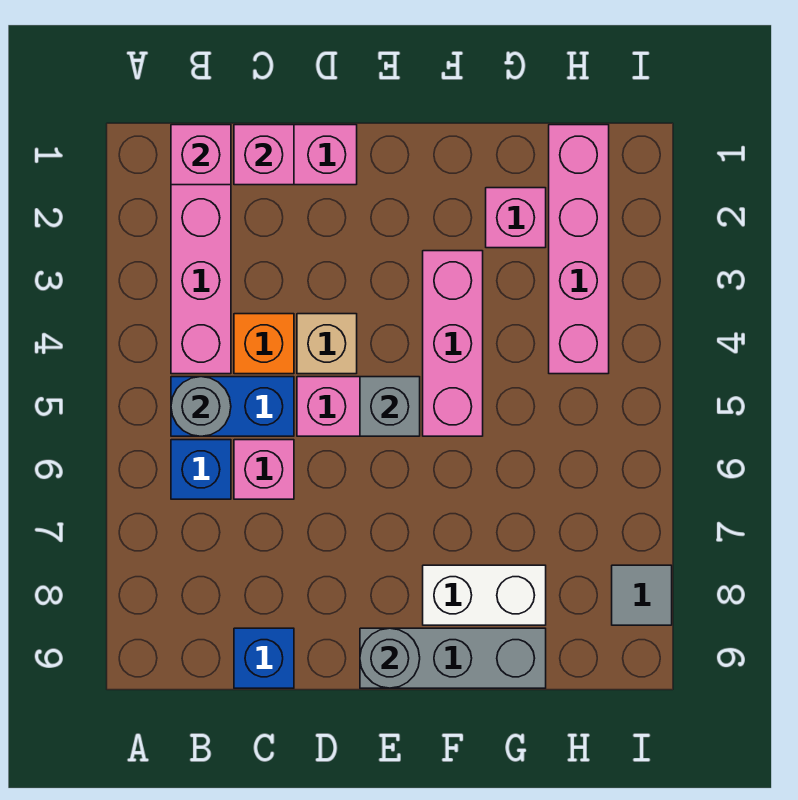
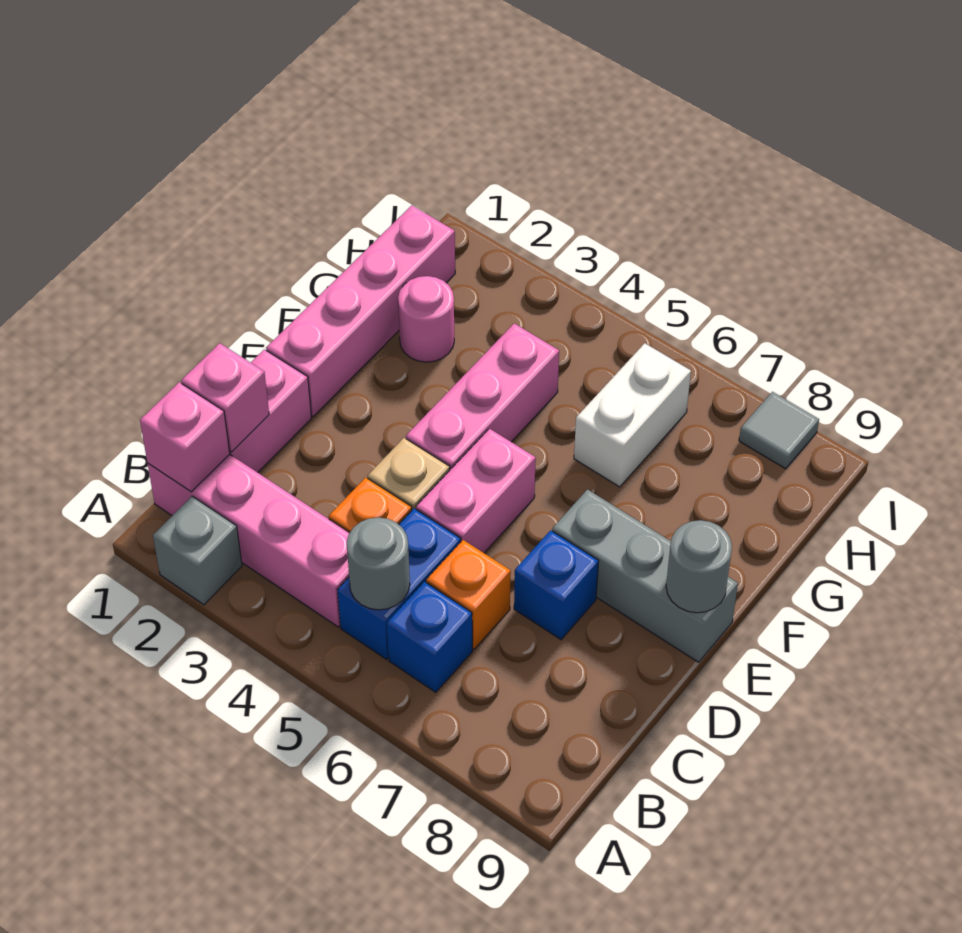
pink brick C6 level 1 -> orange brick C6 level 1
blue brick C9 level 1 -> blue brick D7 level 1
grey brick E5 level 2 -> grey brick A2 level 1
grey brick E9:G9 level 1 -> grey brick E7:E9 level 1
pink brick F3:F5 level 1 -> pink brick E4:G4 level 1
white brick F8:G8 level 1 -> white brick G6:H6 level 1
pink brick G2 level 1 -> pink round brick G2 level 1
pink brick H1:H4 level 1 -> pink brick E1:H1 level 1

